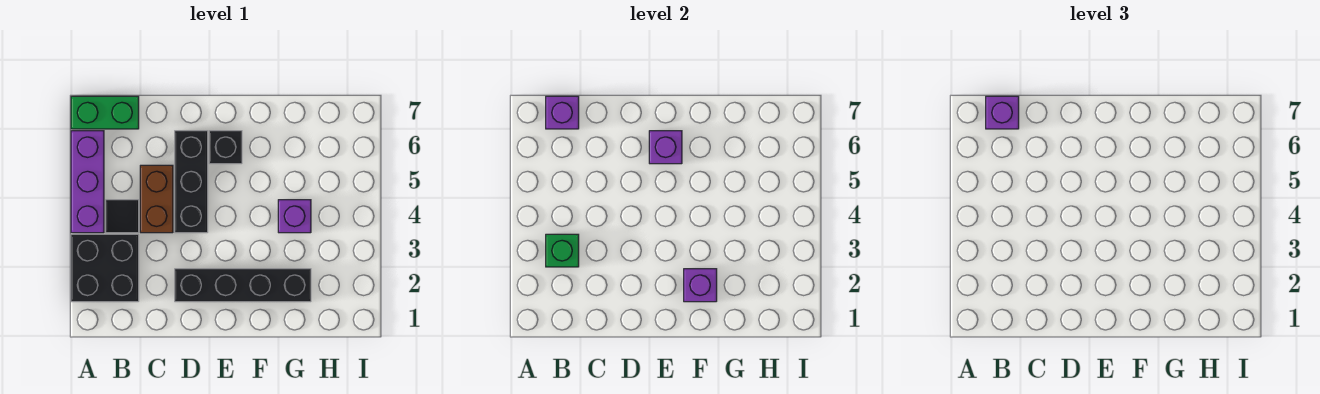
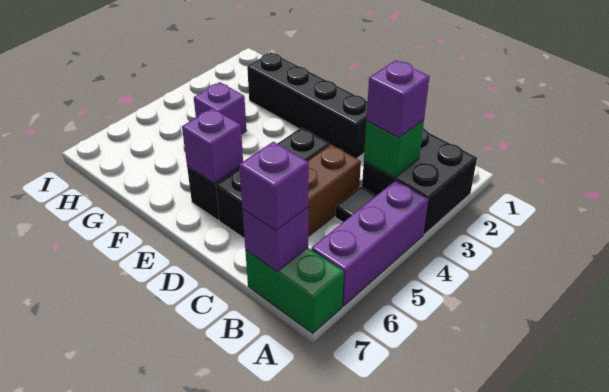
purple brick F2 level 2 -> purple brick B3 level 3

